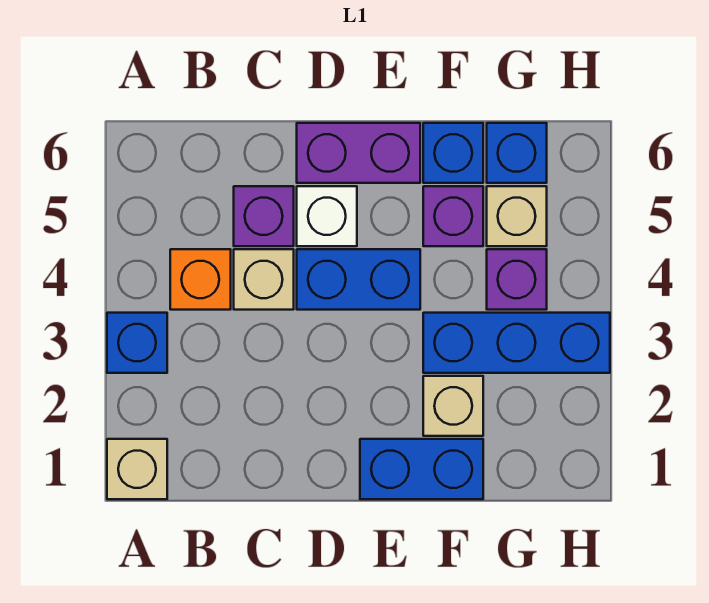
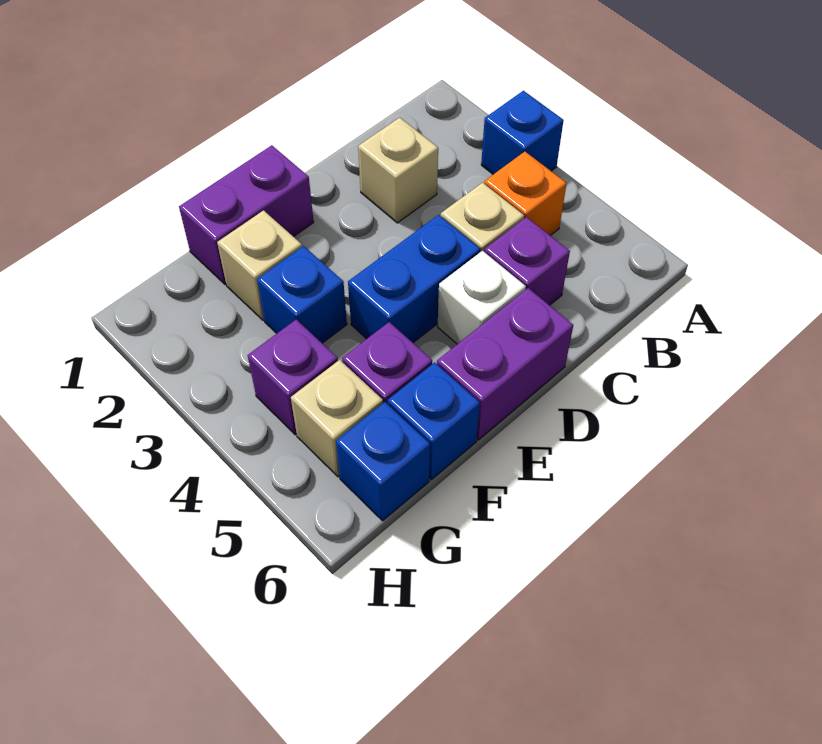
tan brick A1 level 1 -> tan brick C2 level 1
blue brick E1:F1 level 1 -> purple brick E1:F1 level 1
blue brick F3:H3 level 1 -> blue brick F3 level 1

